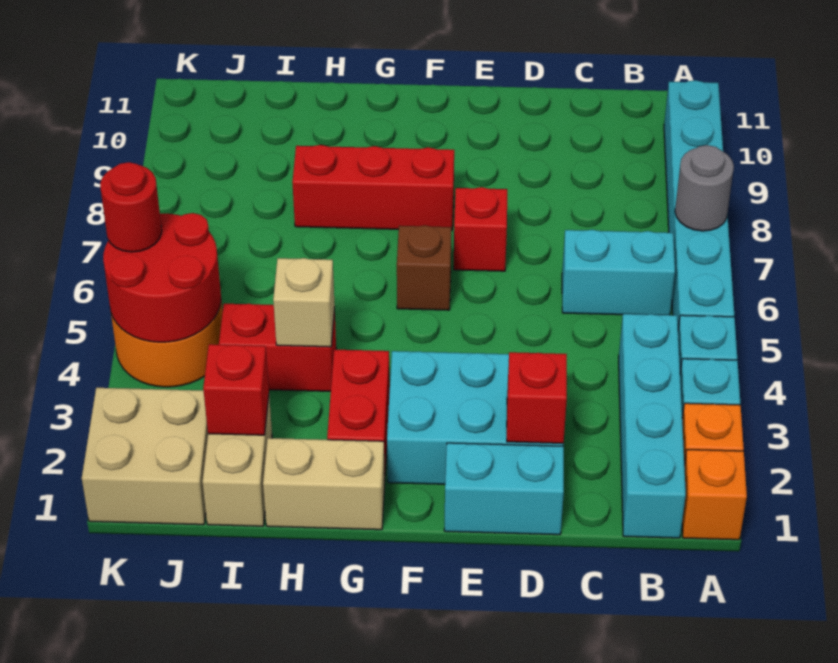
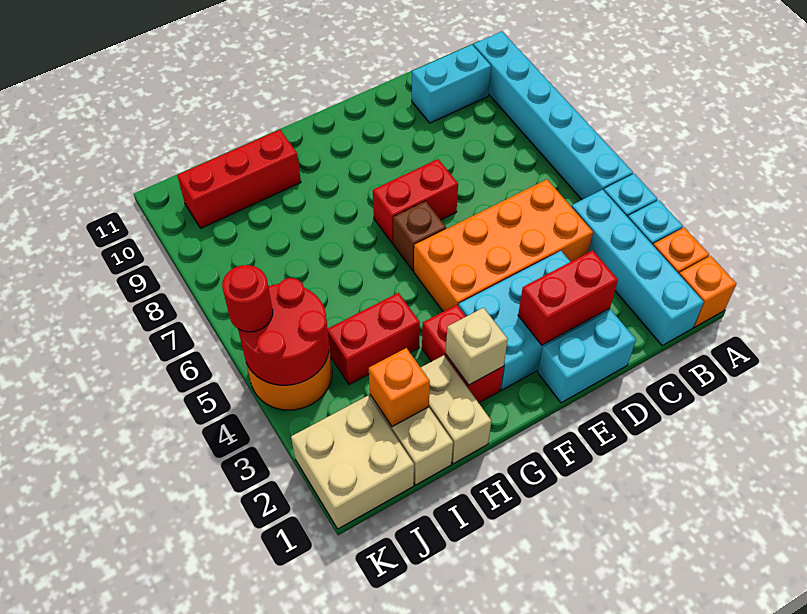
grey round brick A7 level 2 -> none
cyan brick B6:C6 level 1 -> cyan brick B10:C10 level 1
none -> orange brick C4:F5 level 1
red brick D2 level 2 -> red brick D2:E2 level 2
red brick E7 level 1 -> red brick E7:F7 level 1
red brick F8:H8 level 1 -> red brick H10:J10 level 1
tan brick G1:H1 level 1 -> tan brick H1:H2 level 1
tan brick H4 level 2 -> tan brick G2 level 2
red brick I2 level 2 -> orange brick I2 level 2

